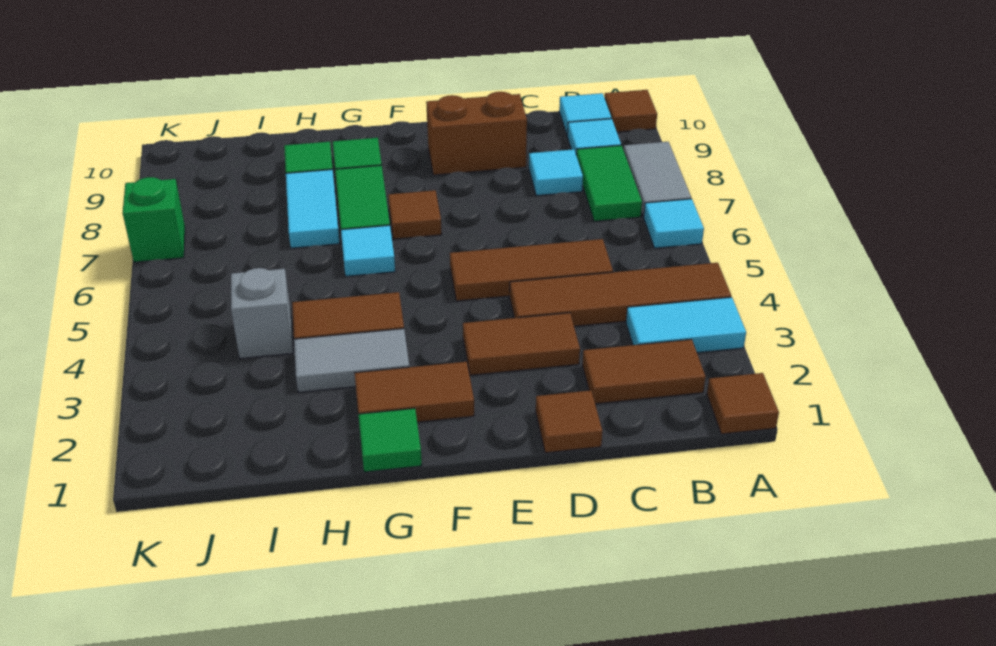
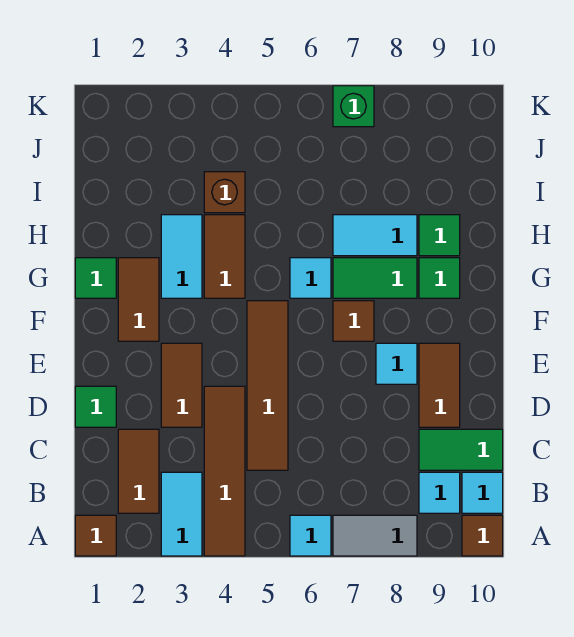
green tile B7:B8 level 1 -> green tile C9:C10 level 1
brown tile C5:E5 level 1 -> brown tile C5:F5 level 1
cyan tile C8 level 1 -> cyan tile E8 level 1
brown tile D1 level 1 -> green tile D1 level 1
brown brick D9:E9 level 1 -> brown tile D9:E9 level 1
grey tile G3:H3 level 1 -> cyan tile G3:H3 level 1
grey brick I4 level 1 -> brown brick I4 level 1

